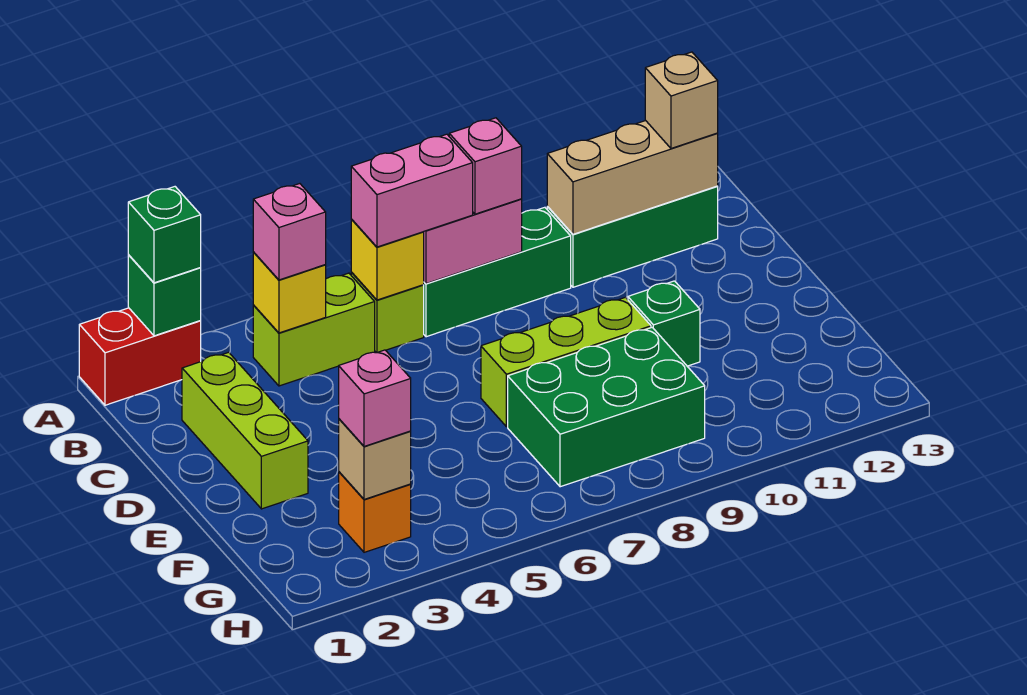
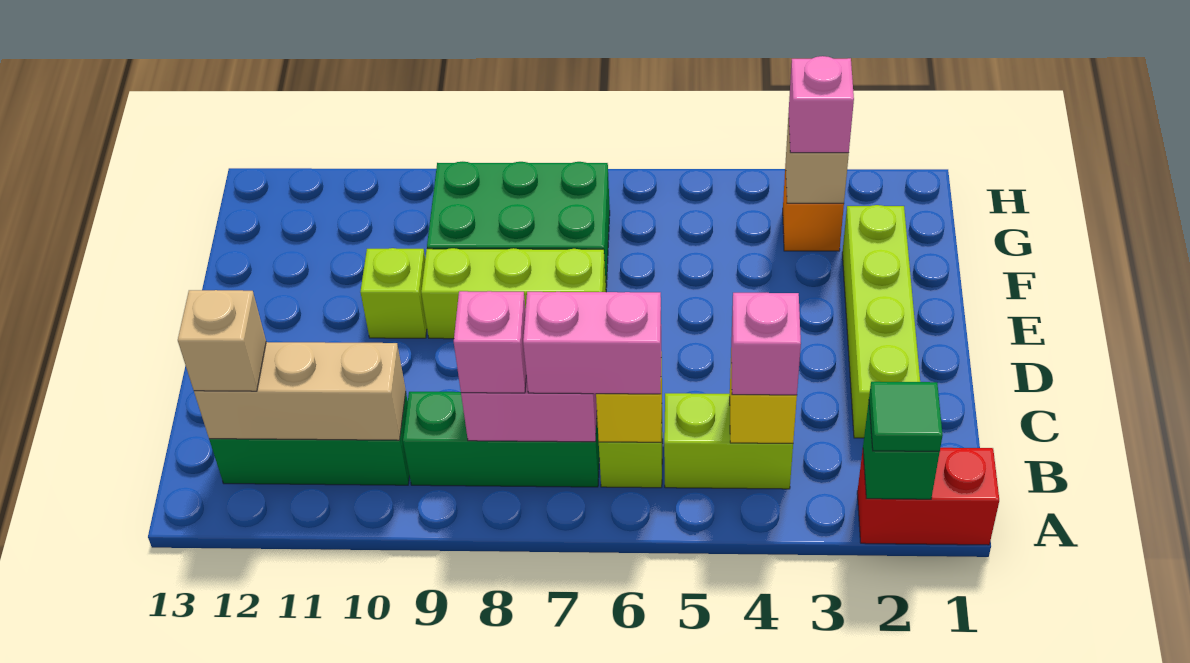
green brick A2 level 3 -> green tile A2 level 3
lime brick C2:E2 level 1 -> lime brick C2:F2 level 1
green brick E10 level 1 -> lime brick E10 level 1

